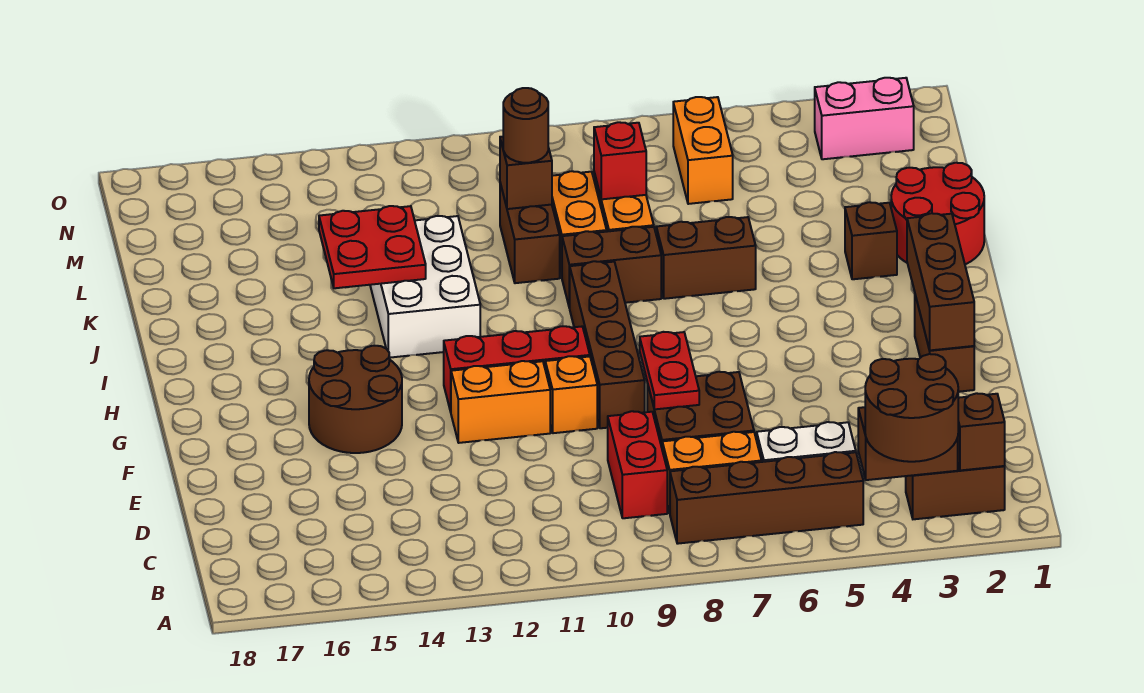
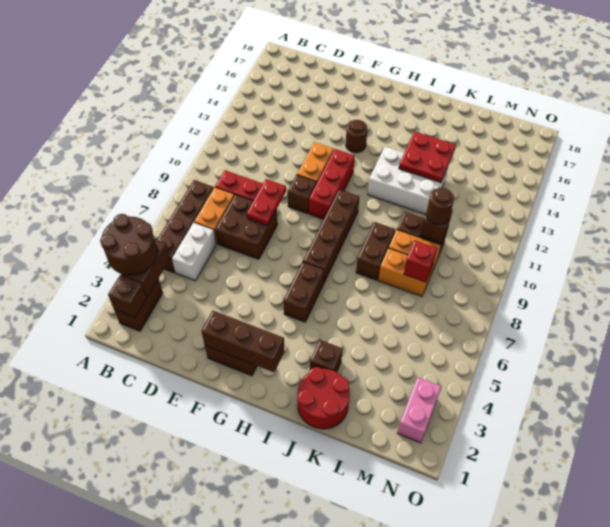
red plate E8:F8 level 2 -> red plate E8:E9 level 2
brown brick F9:I9 level 1 -> brown brick H7:H10 level 1
orange brick F10 level 1 -> brown brick F10 level 1
brown round brick F14:G15 level 1 -> brown round brick G14 level 1
brown brick J6:J7 level 1 -> brown brick H5:H6 level 1
orange brick M6:N6 level 1 -> none

